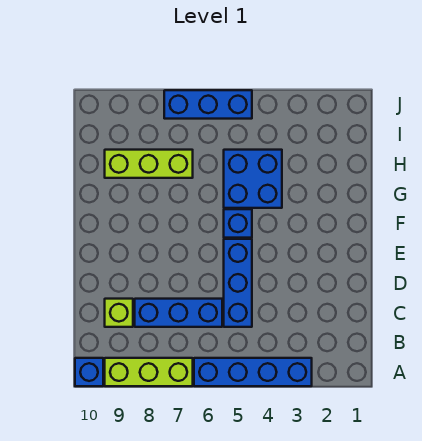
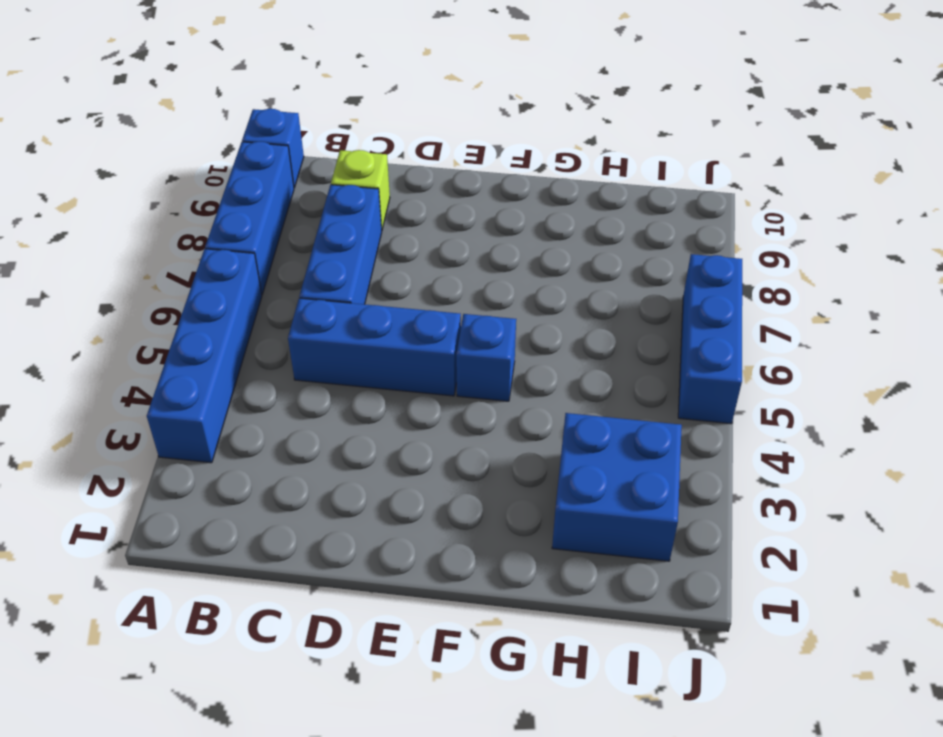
lime brick A7:A9 level 1 -> blue brick A7:A9 level 1
blue brick G4:H5 level 1 -> blue brick H2:I3 level 1
lime brick H7:H9 level 1 -> none

